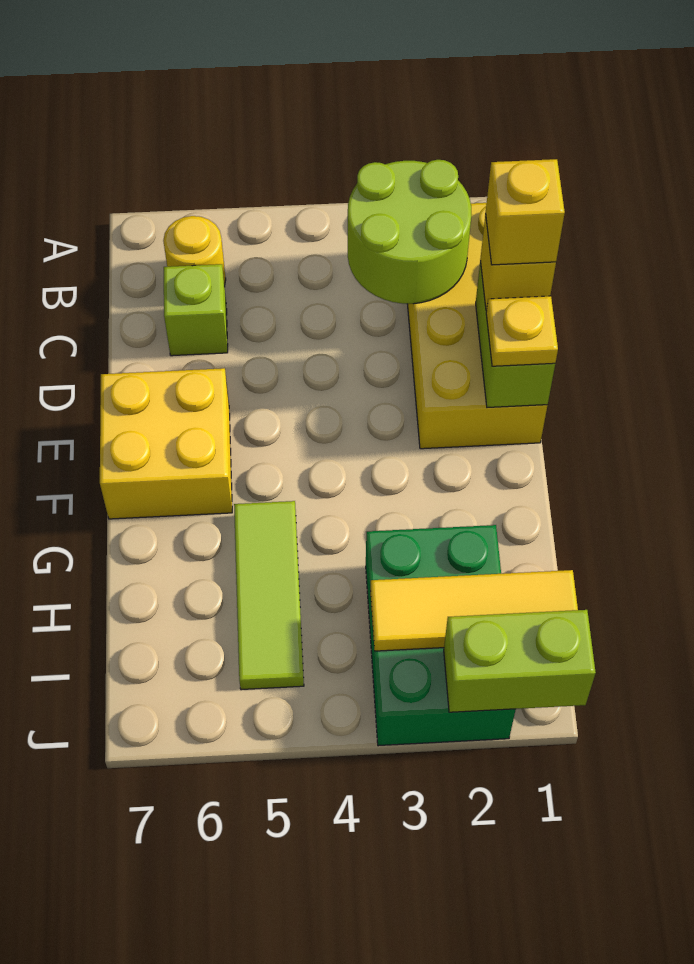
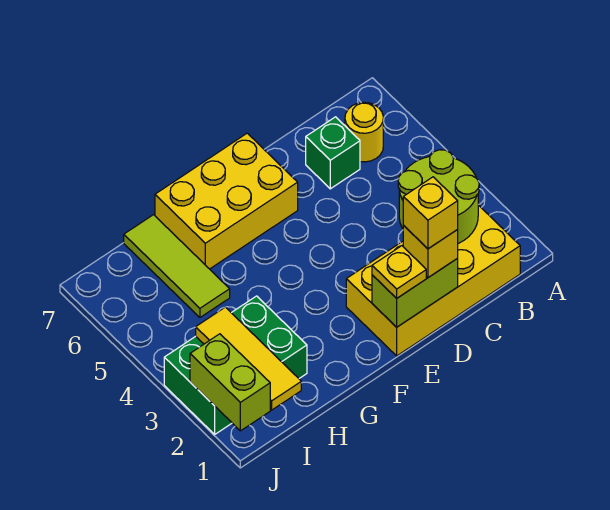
lime brick C6 level 1 -> green brick C6 level 1
yellow brick E6:F7 level 1 -> yellow brick E6:G7 level 1
lime tile G5:I5 level 1 -> lime tile H5:H7 level 1

